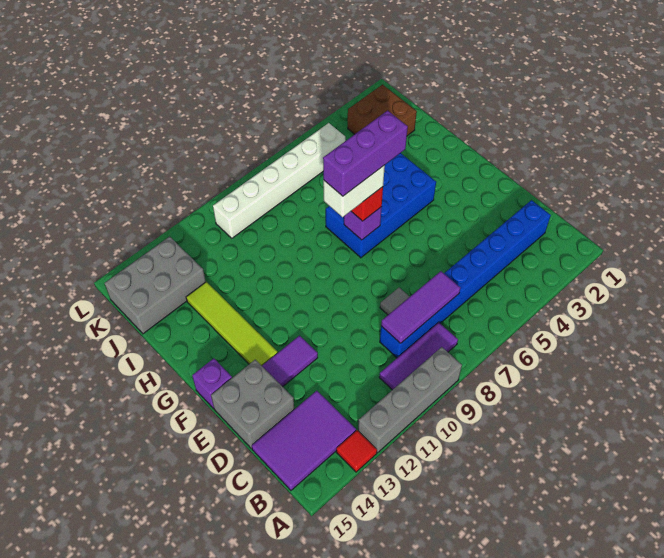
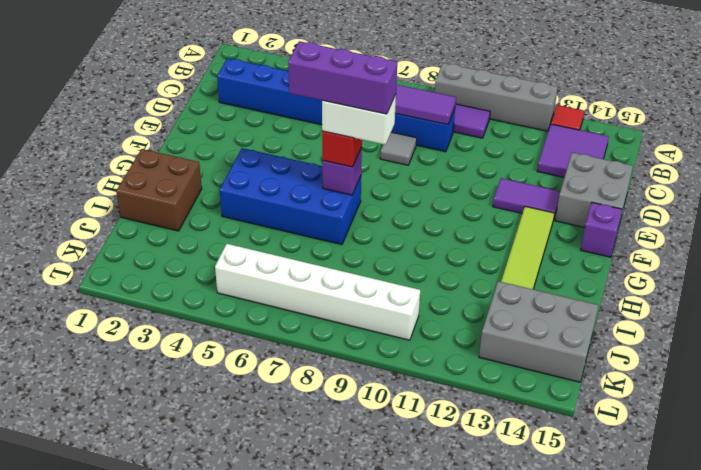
purple tile B13:C15 level 1 -> purple tile B13:C14 level 1
brown brick J2:K3 level 1 -> brown brick H1:I2 level 1

